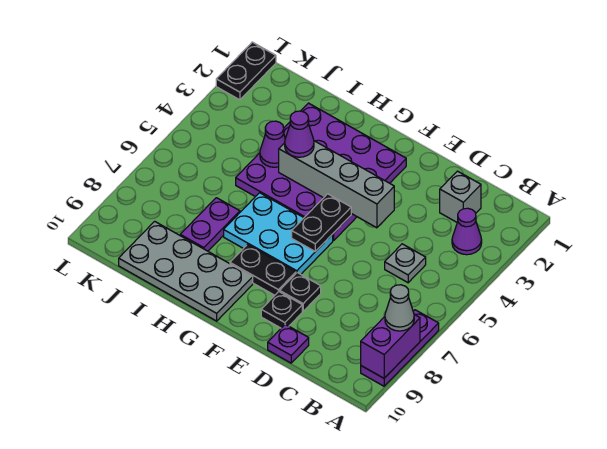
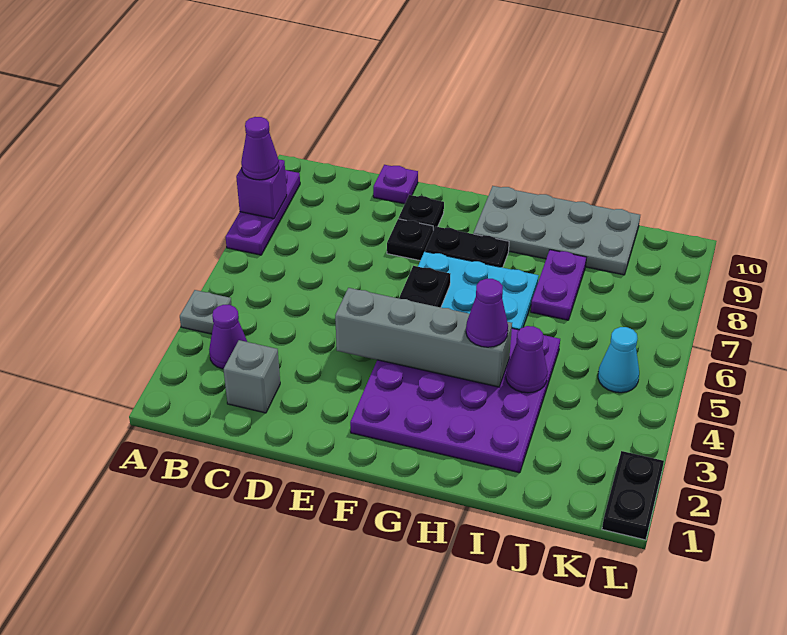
purple brick A8:A9 level 2 -> purple brick A8 level 2
grey cone A8 level 3 -> purple cone A8 level 3
grey plate C5 level 1 -> grey plate A4 level 1
none -> cyan cone K5 level 1

